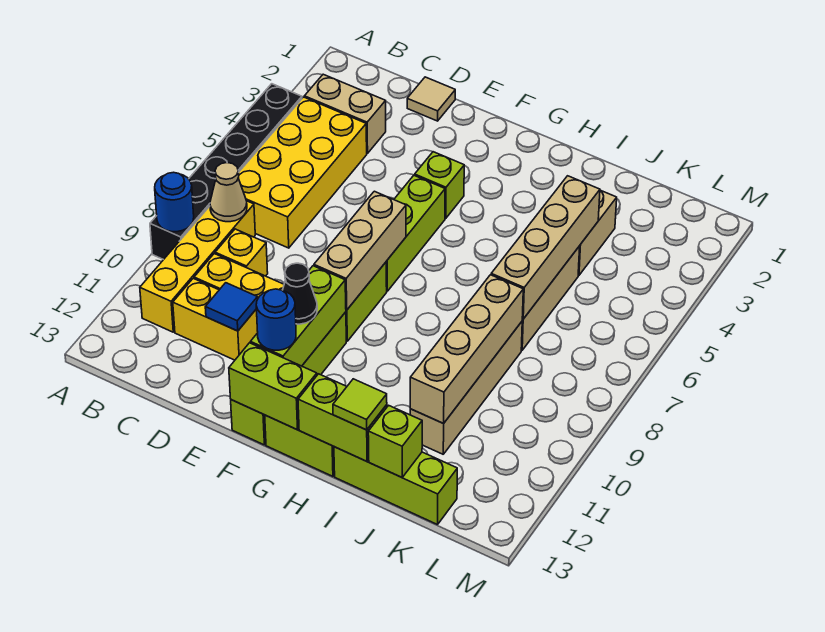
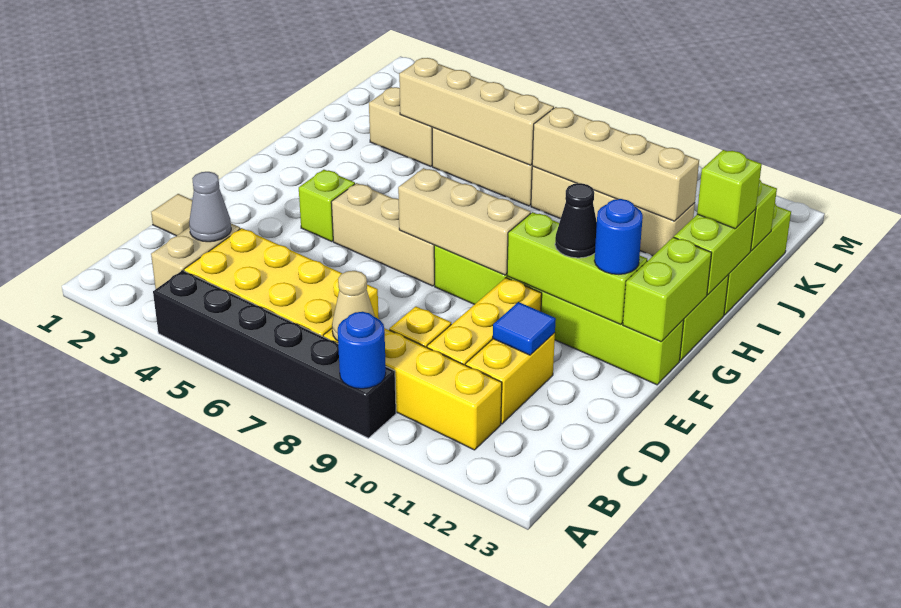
none -> grey cone C3 level 2
lime brick F5:F7 level 1 -> tan brick F5:F7 level 1
lime tile I13 level 3 -> lime brick I13 level 3

